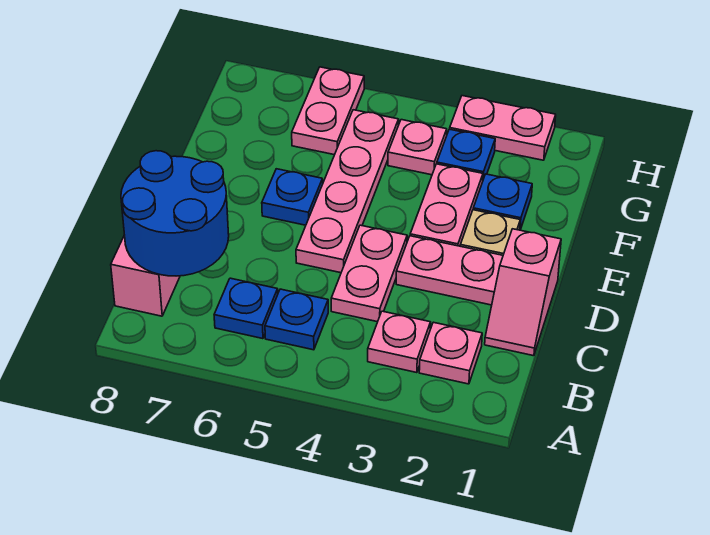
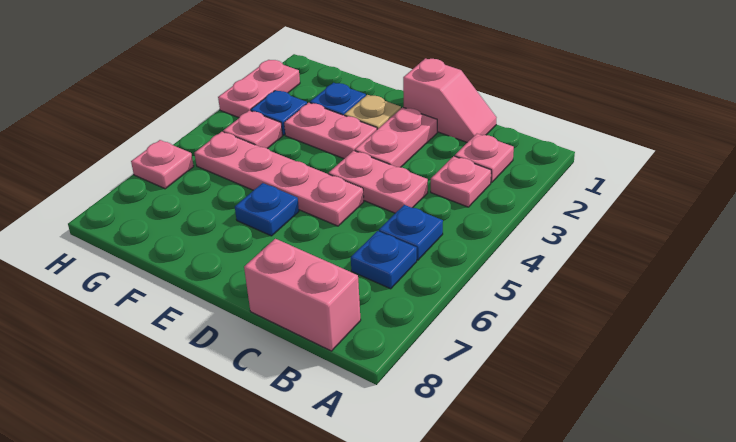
blue round brick B7:C8 level 2 -> none
pink plate G6:H6 level 1 -> pink plate H6 level 1

